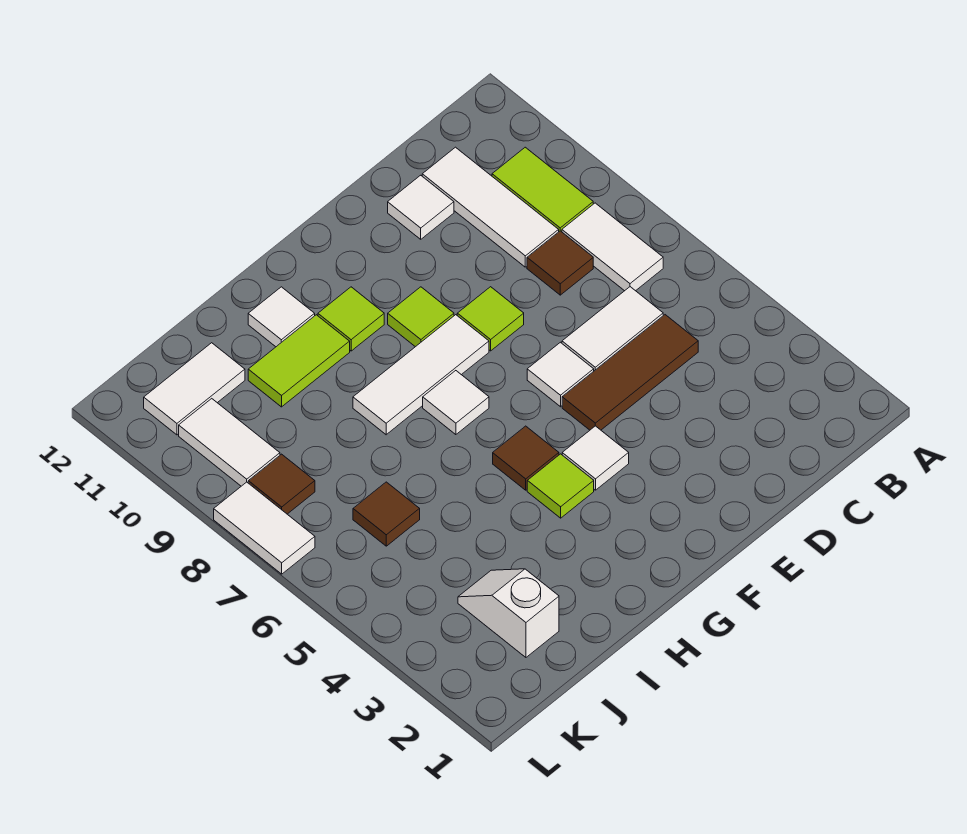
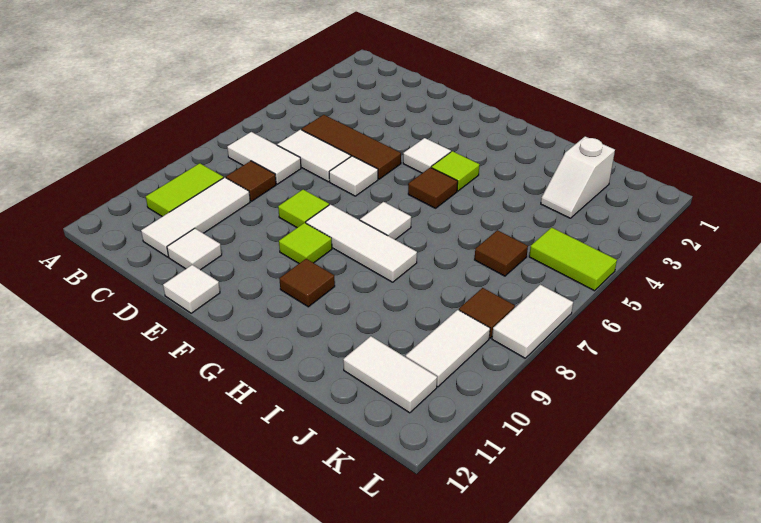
white tile B7:B8 level 1 -> white tile B7:C7 level 1
lime tile G10 level 1 -> brown tile G10 level 1
lime tile H10:I10 level 1 -> lime tile K5:L5 level 1
white tile H11 level 1 -> white tile E12 level 1

